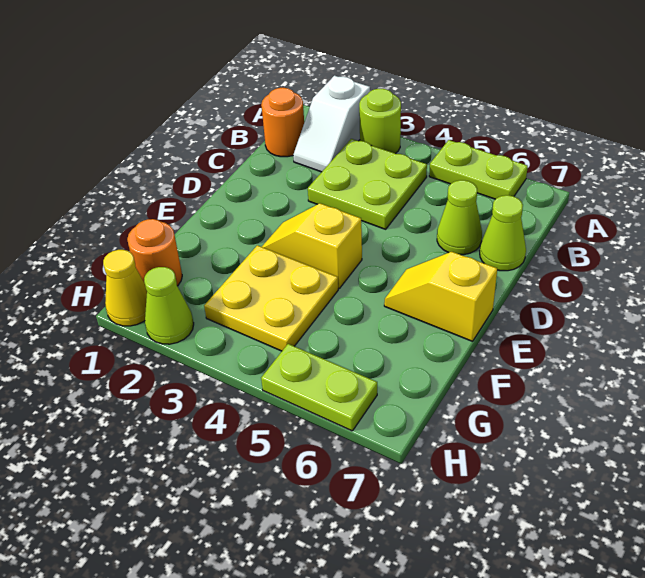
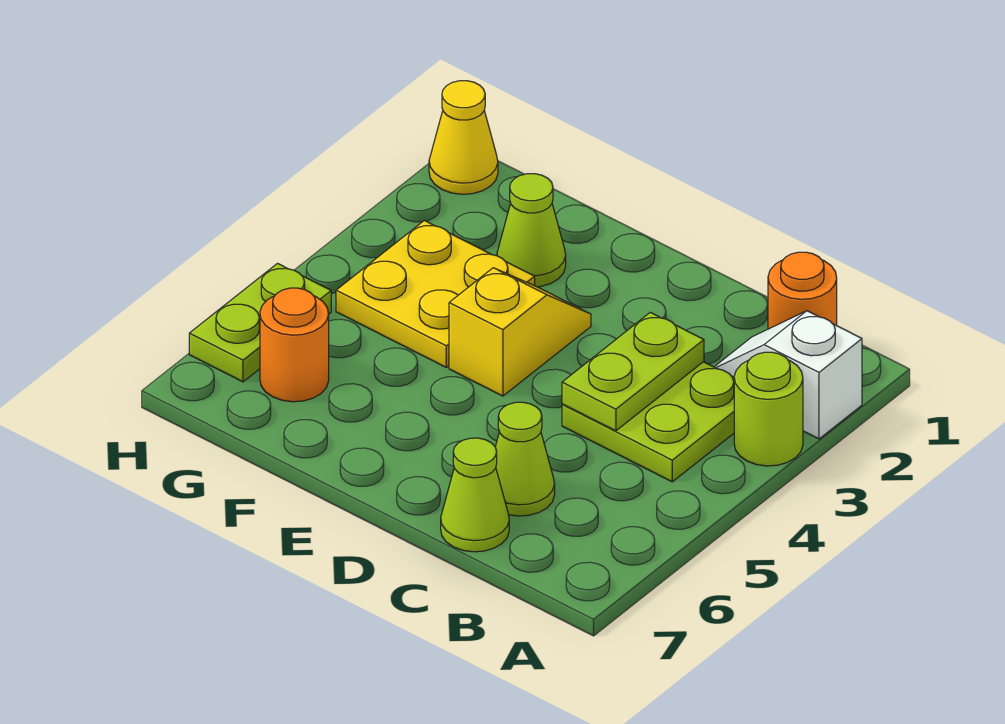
lime plate A5:A6 level 1 -> lime plate C3:C4 level 2
yellow slope E6:E7 level 1 top 7 -> none
orange round brick G1 level 1 -> orange round brick G6 level 1
lime cone H2 level 1 -> lime cone F2 level 1

